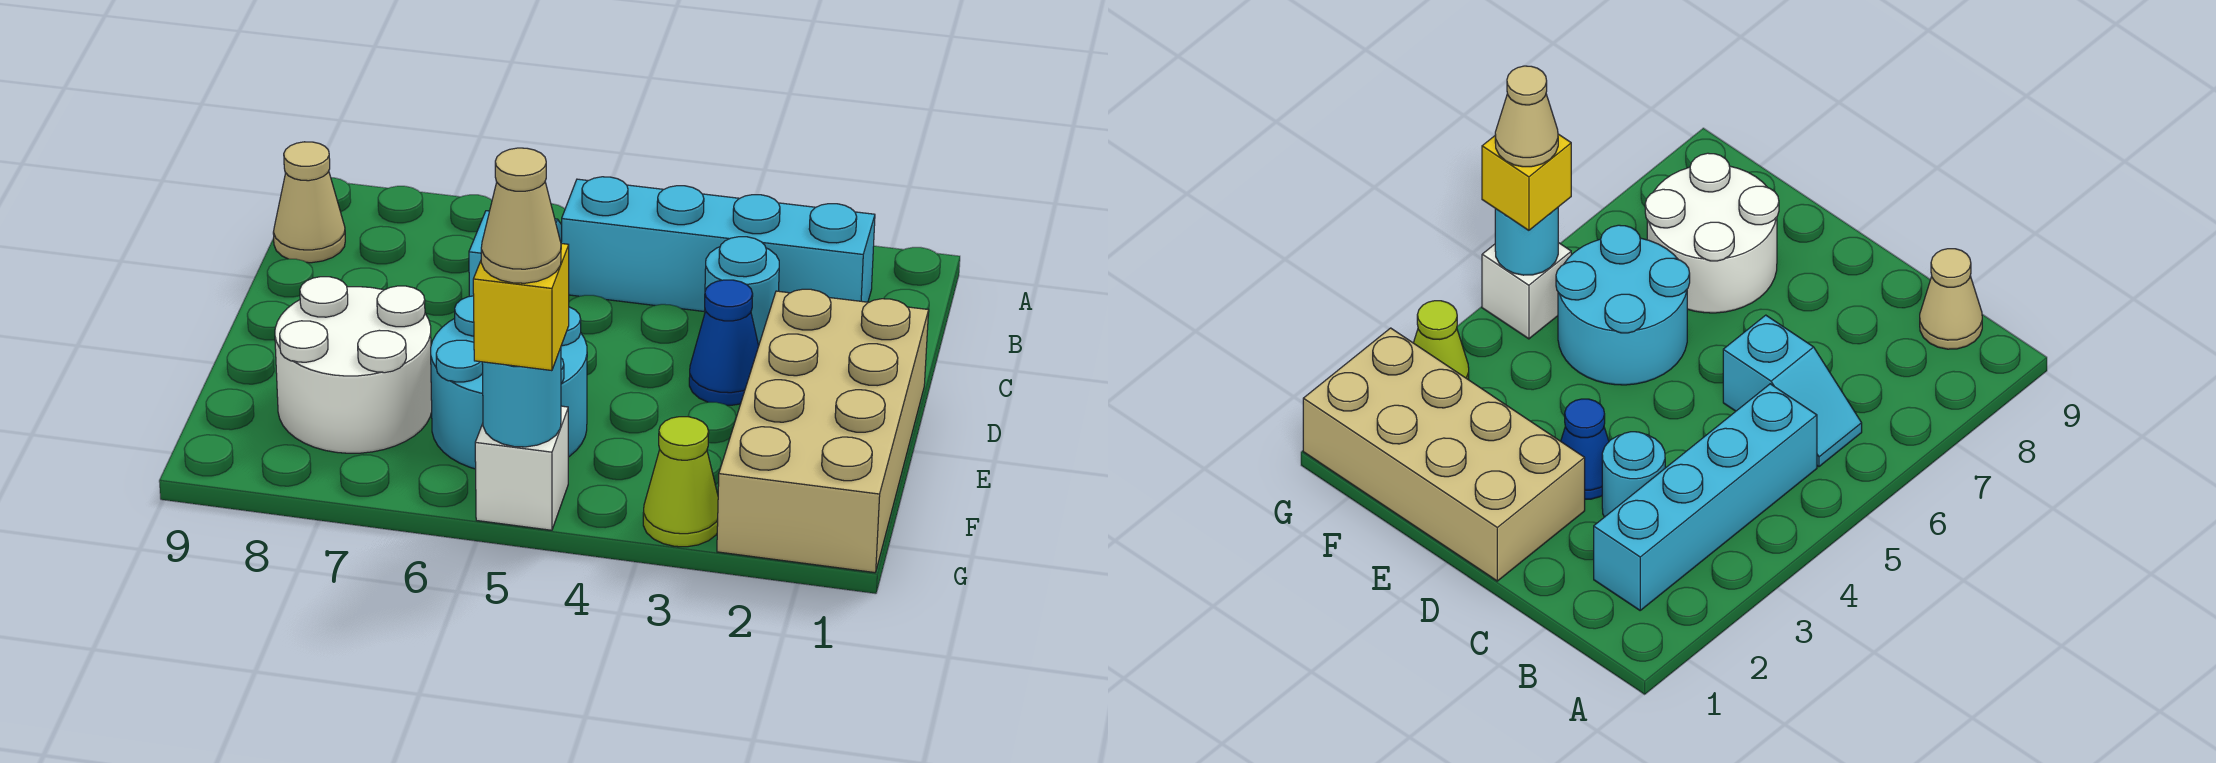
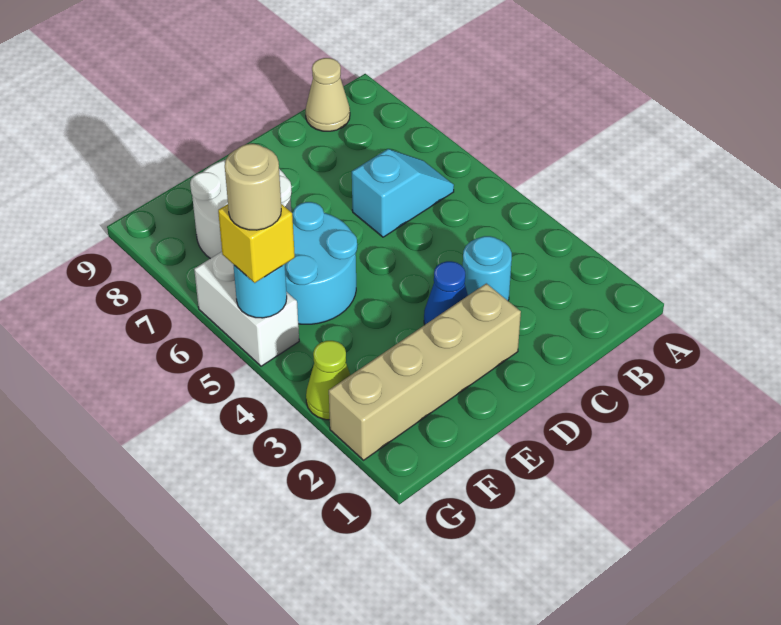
cyan brick B2:B5 level 1 -> none
tan brick D1:G2 level 1 -> tan brick D2:G2 level 1
white brick G5 level 1 -> white brick G5:G6 level 1
tan cone G5 level 4 -> tan round brick G5 level 4

